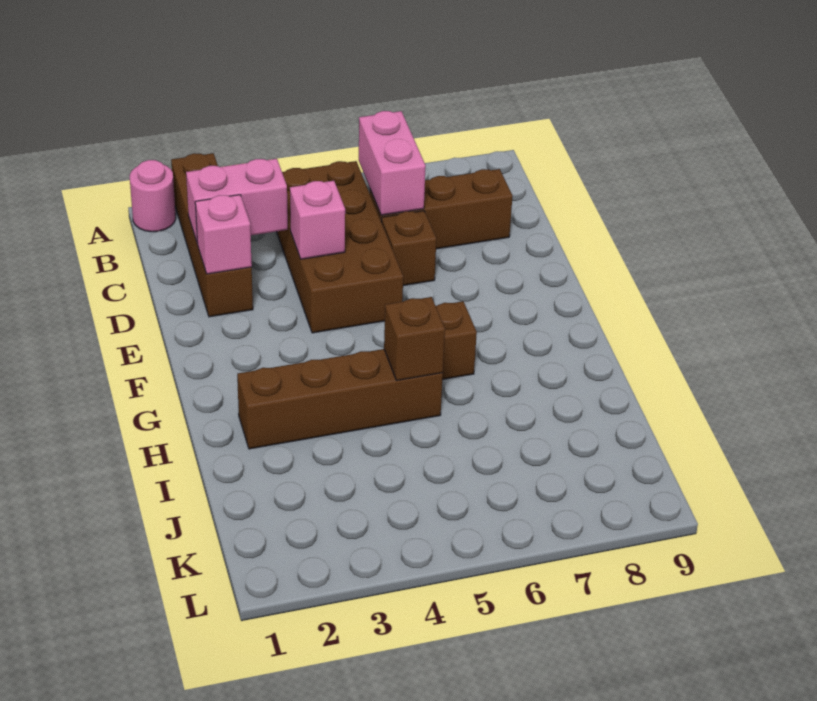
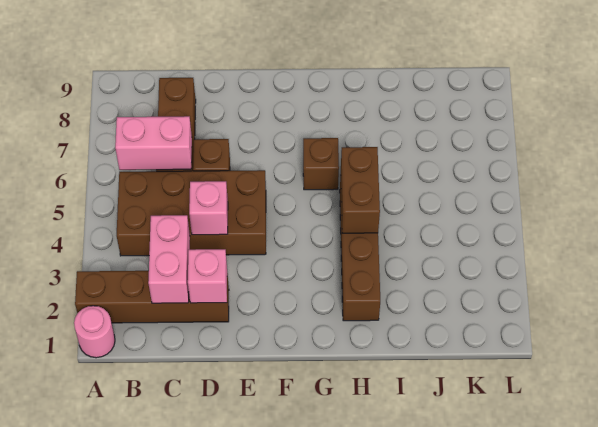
brown brick H5 level 2 -> brown brick H4:H5 level 2

